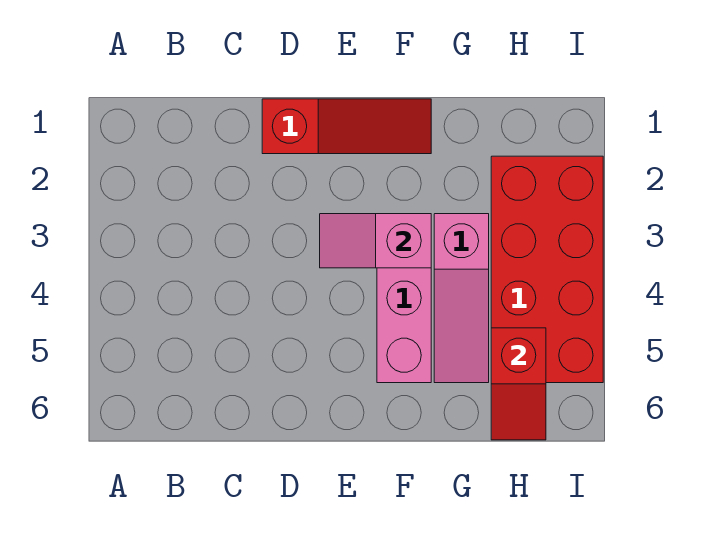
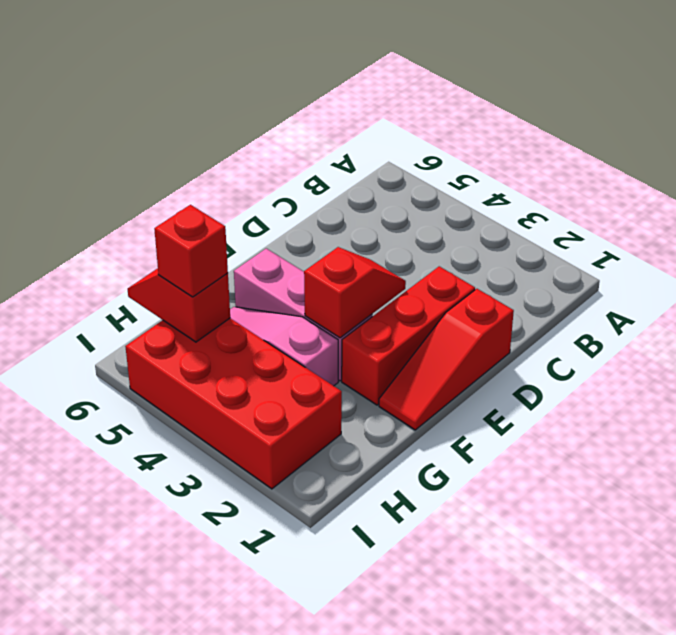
none -> red brick D2:F2 level 1
pink slope E3:F3 level 2 top F -> red slope E3:F3 level 2 top F
none -> red brick H5 level 3

